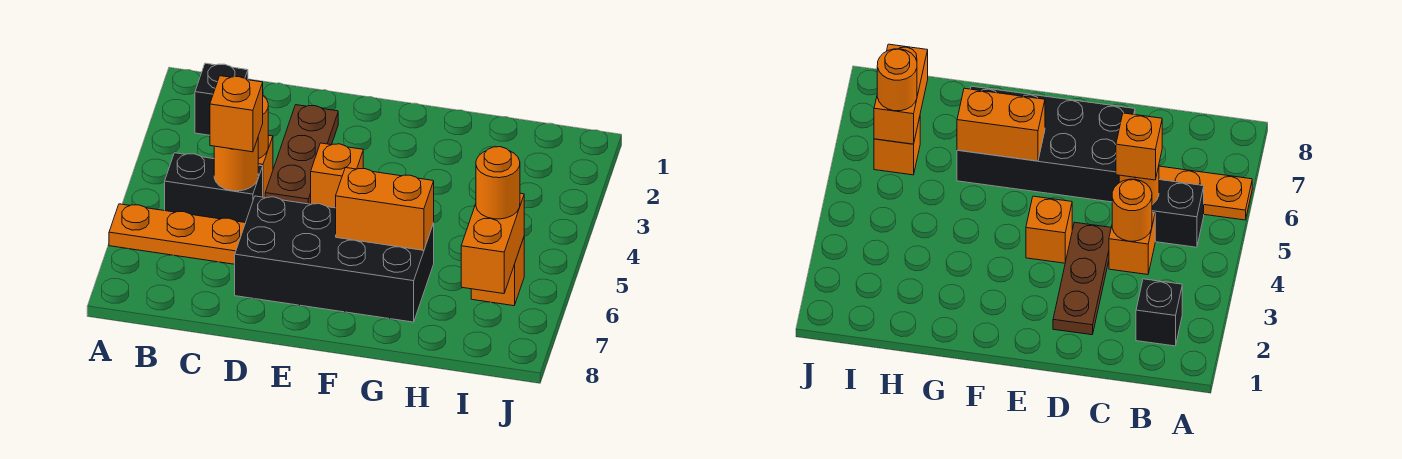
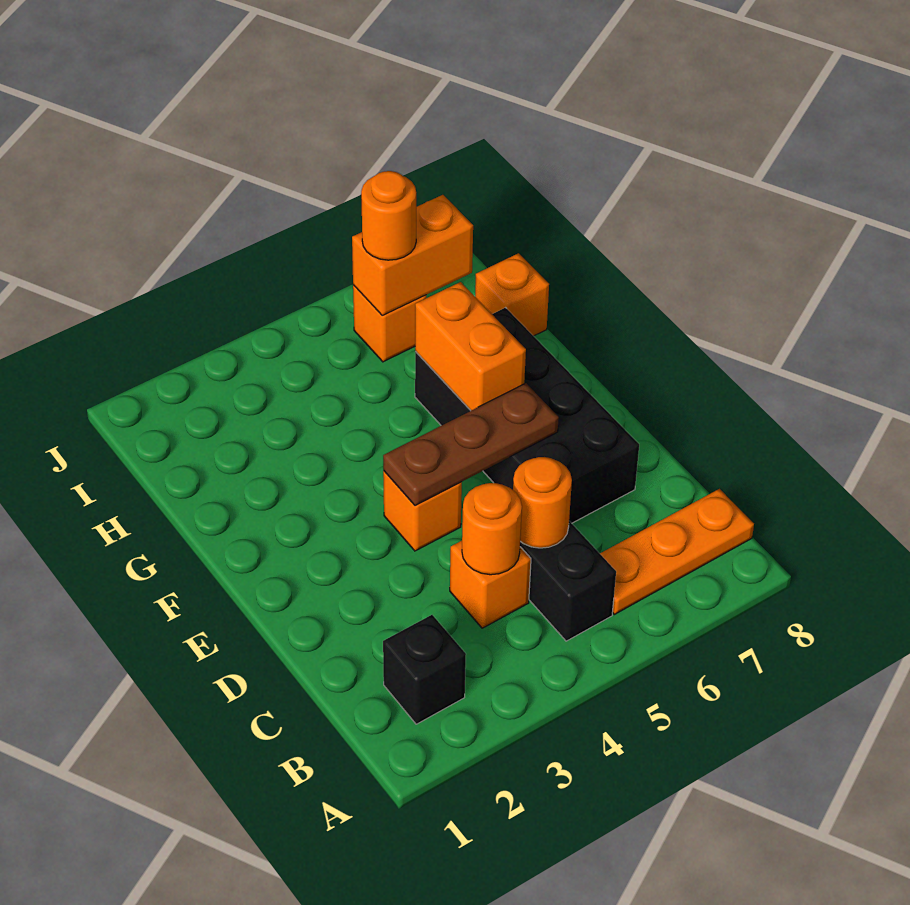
orange plate A6:C6 level 1 -> orange plate B6:B8 level 1
orange brick C5 level 3 -> orange brick H8 level 1
brown plate D2:D4 level 1 -> brown plate E4:E6 level 2

